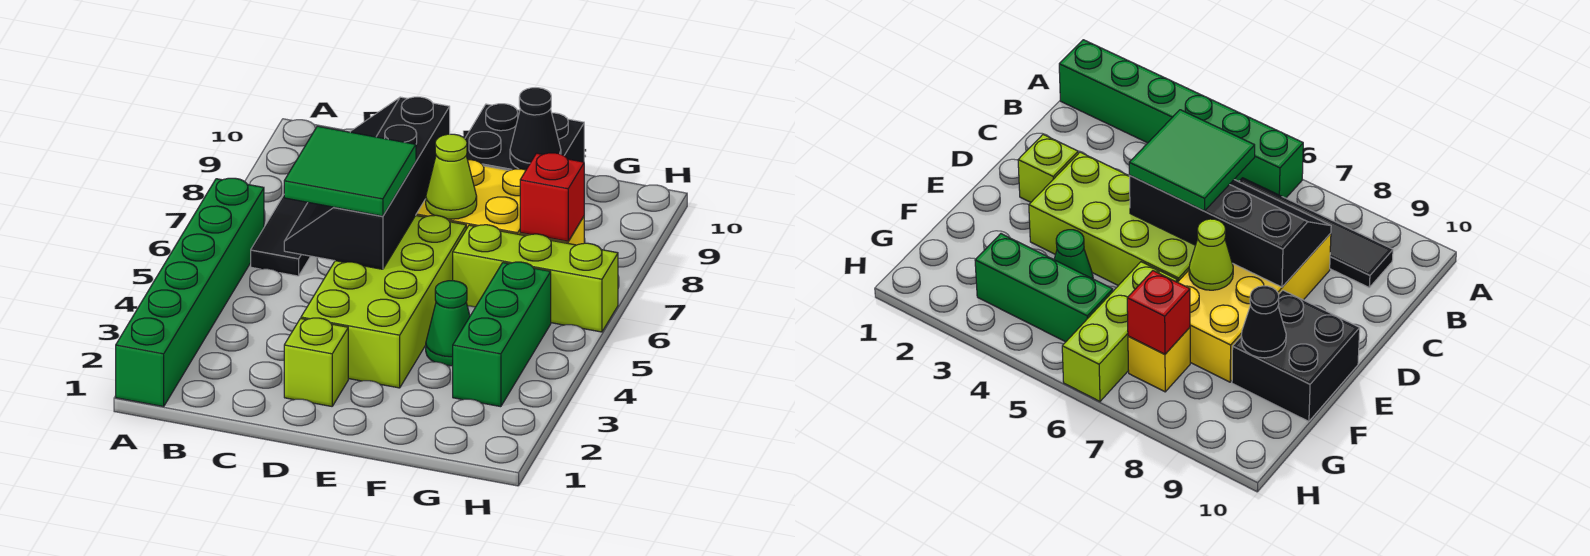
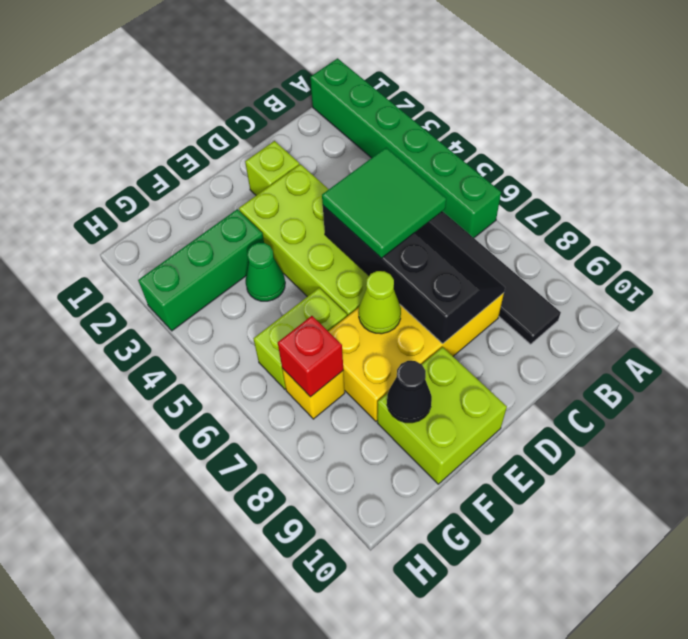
black brick E9:F10 level 1 -> lime brick E9:F10 level 1
lime brick F6:H6 level 1 -> lime brick F6:G6 level 1
green brick G3:G5 level 1 -> green brick F3:H3 level 1

